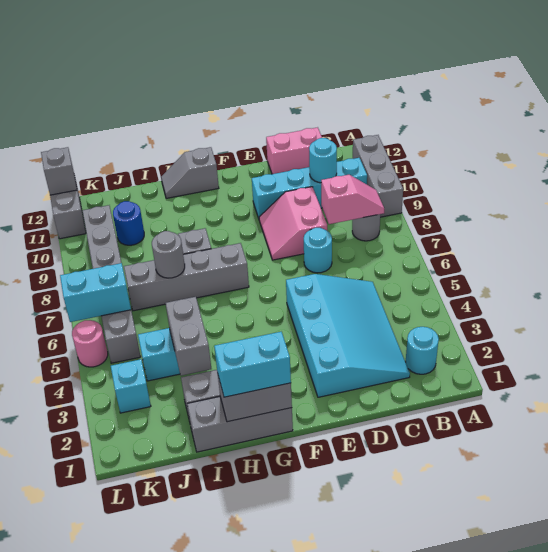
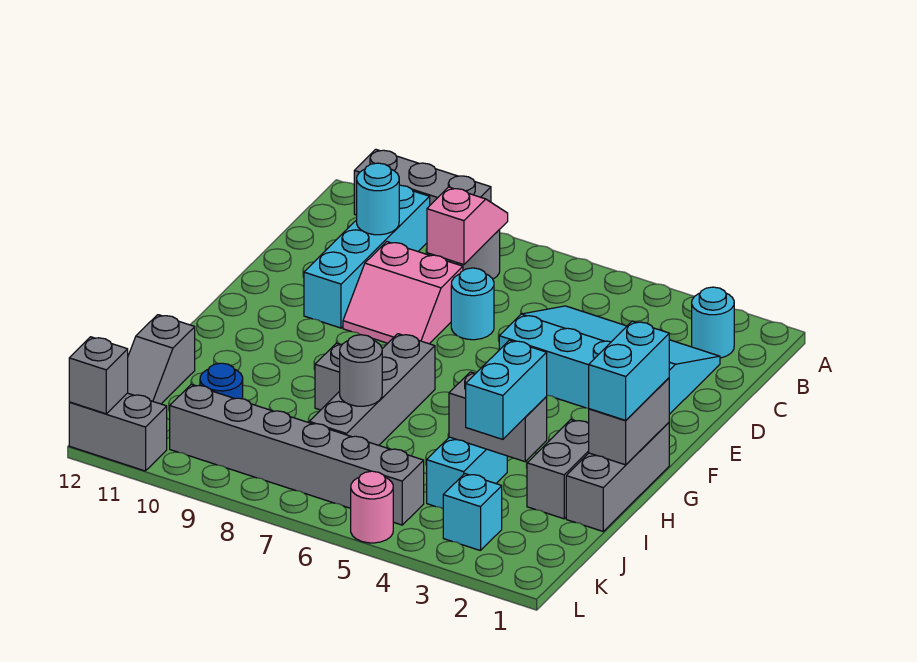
pink brick C12:D12 level 1 -> none
grey slope G12:H12 level 1 top G -> grey slope I12:J12 level 1 top I
cyan brick K6:L6 level 2 -> cyan brick I3:J3 level 3

